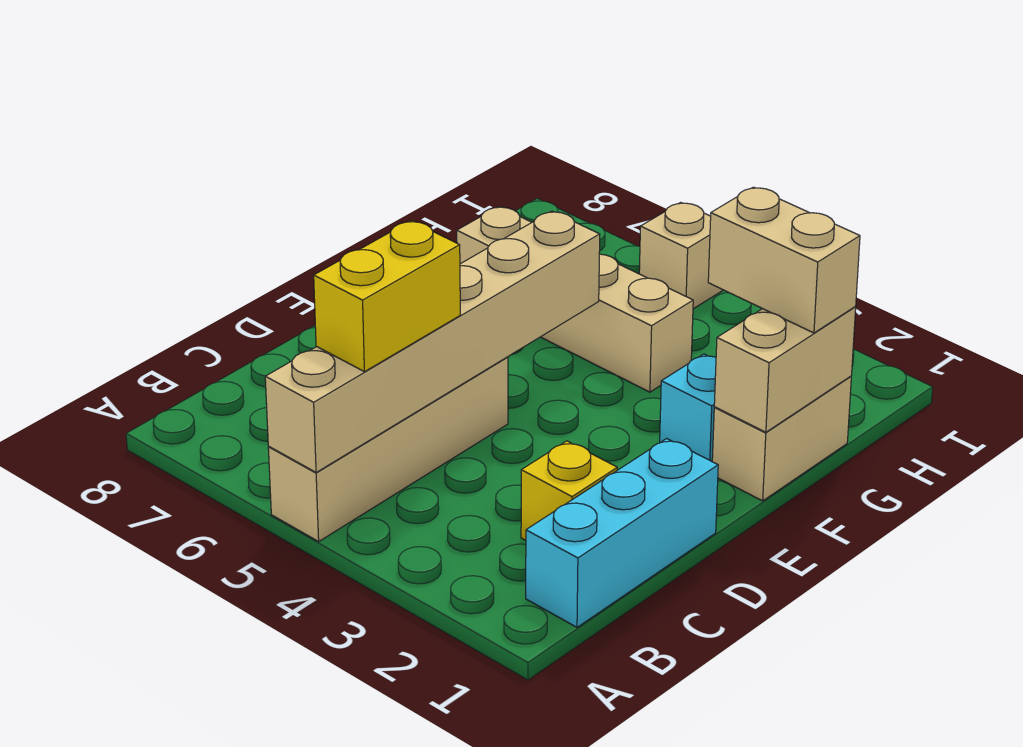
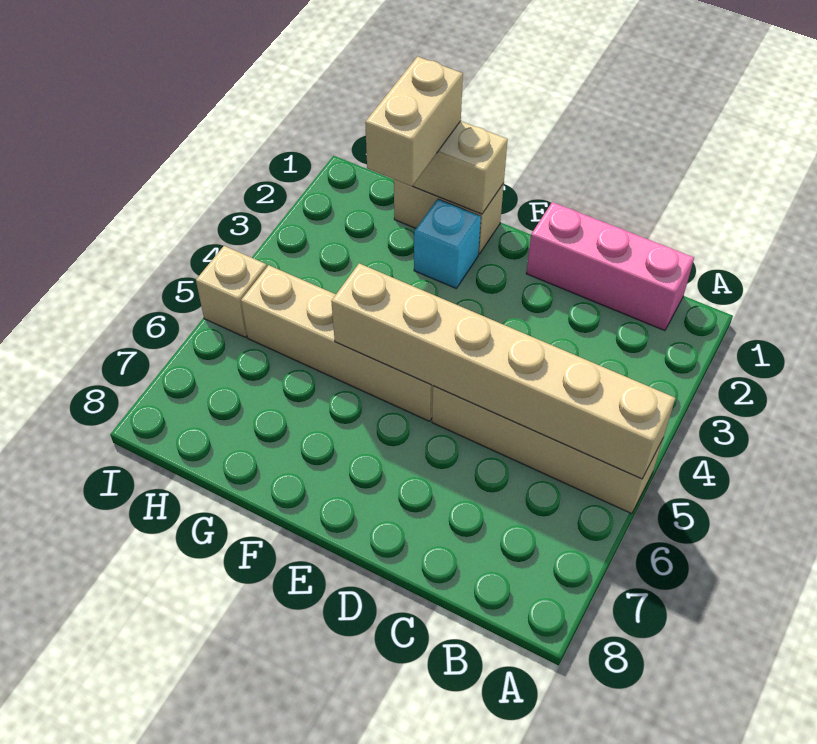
cyan brick B1:D1 level 1 -> pink brick B1:D1 level 1
yellow brick B5:C5 level 3 -> none
yellow brick C2 level 1 -> none
tan brick G4:G7 level 1 -> tan brick E5:H5 level 1

